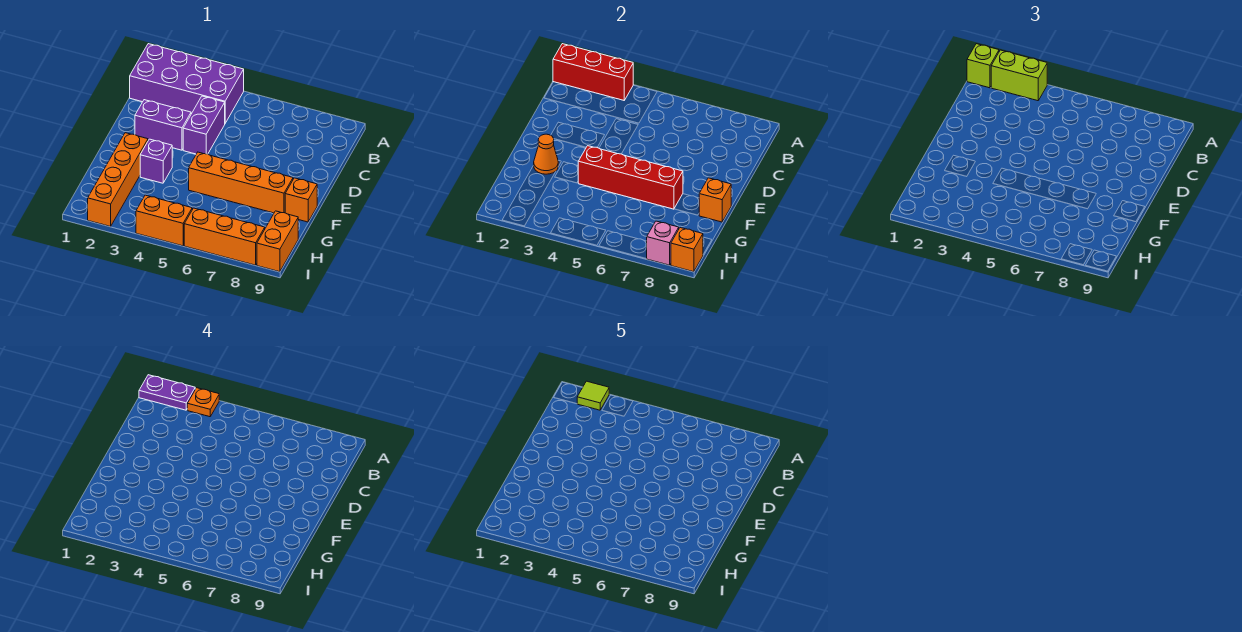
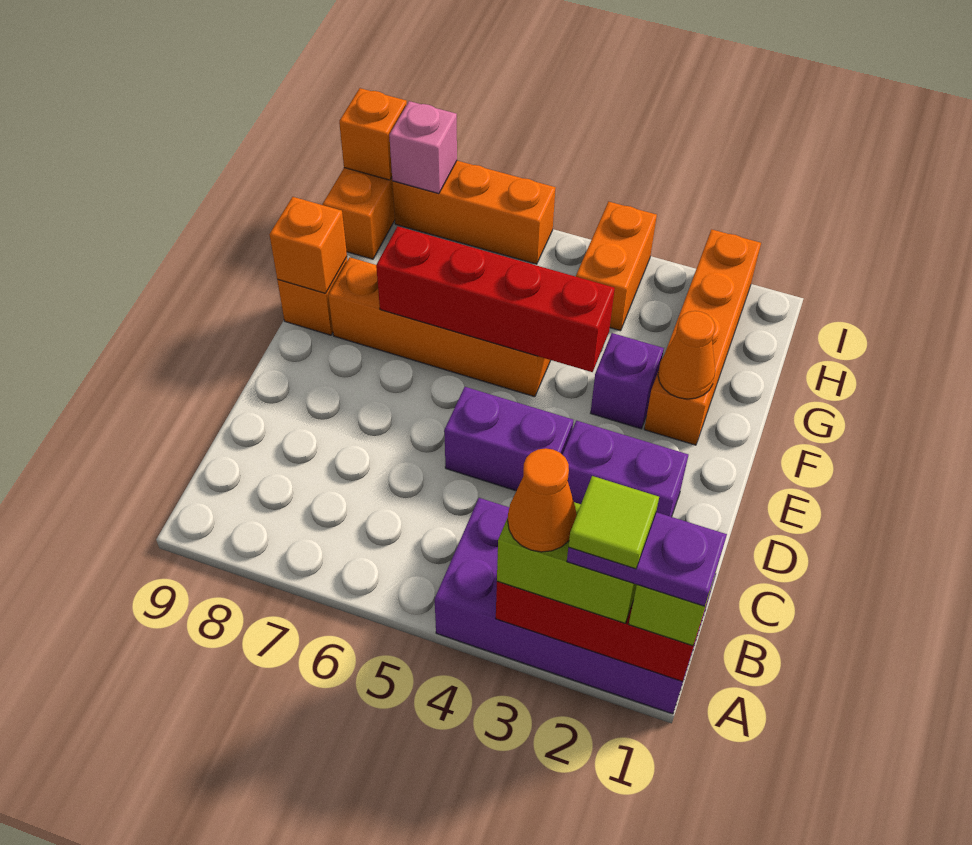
orange plate A3 level 4 -> orange cone A3 level 4
purple brick C4:D4 level 1 -> purple brick D4:D5 level 1
orange brick I4:I5 level 1 -> orange brick H4:I4 level 1

